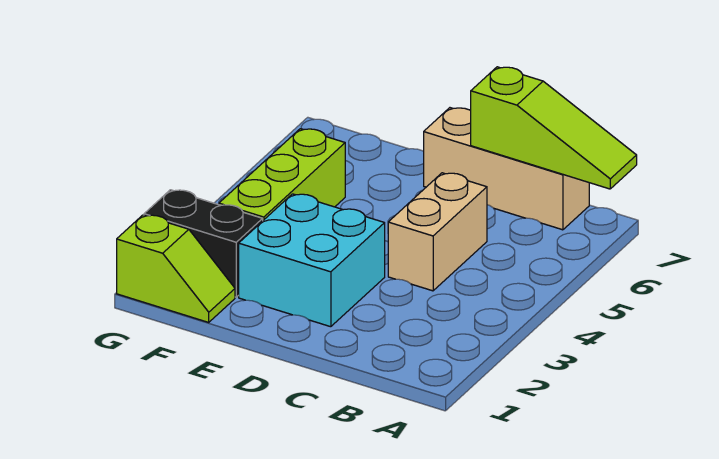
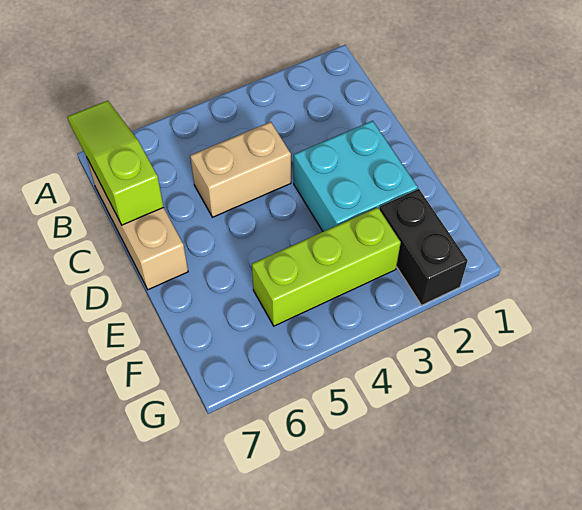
lime slope F1:G1 level 1 top G -> none

